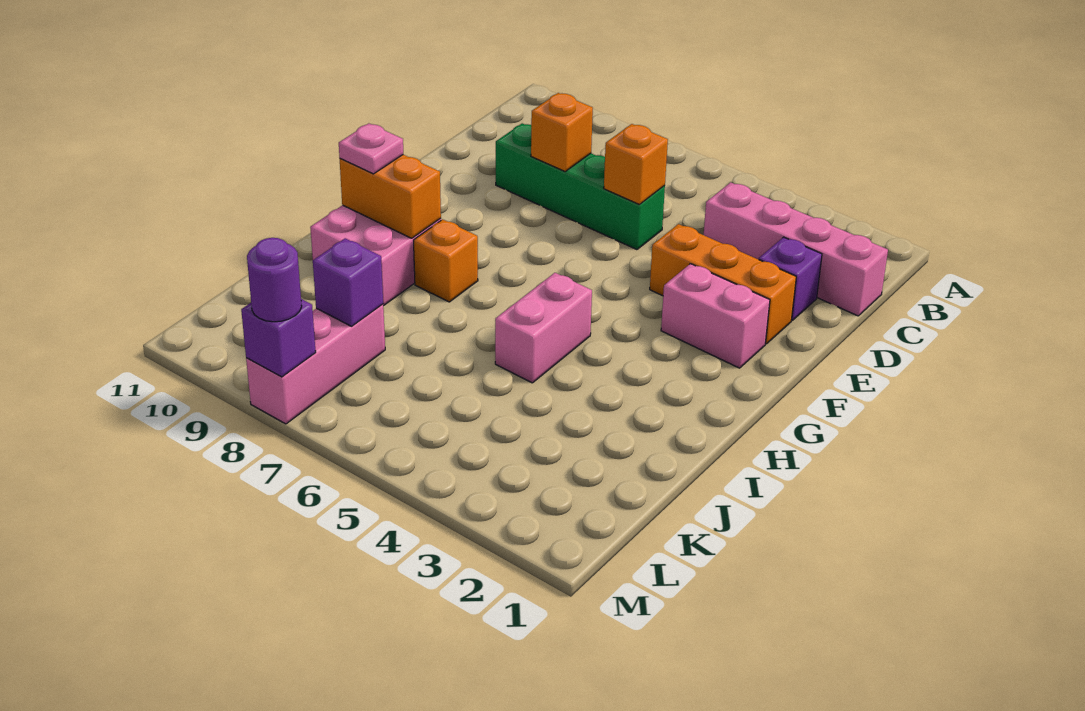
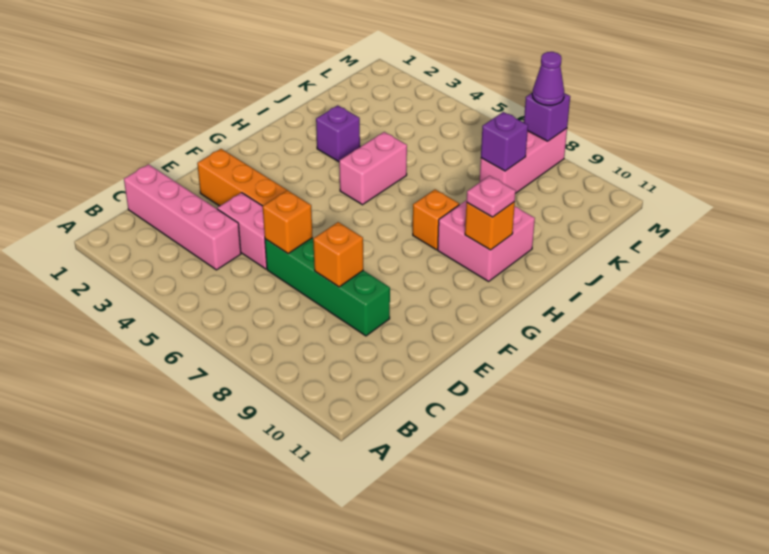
purple brick D2 level 1 -> purple brick I3 level 1
pink brick F2:F3 level 1 -> pink brick D4:D5 level 1
orange brick H9:H10 level 2 -> orange brick H10 level 2
purple round brick M8 level 3 -> purple cone M8 level 3

